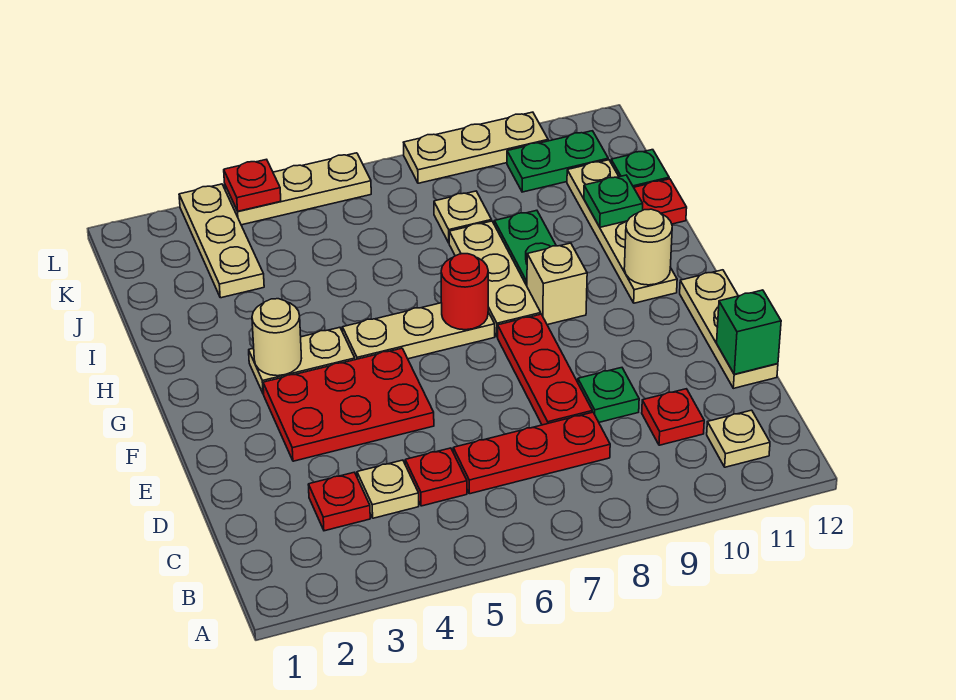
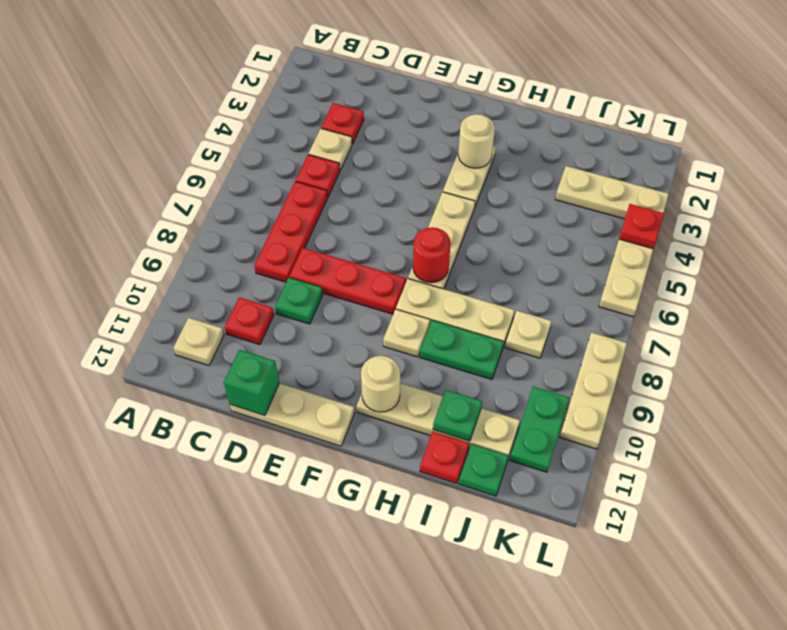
red plate E3:F5 level 1 -> none
tan brick G9 level 1 -> tan plate G9 level 1

